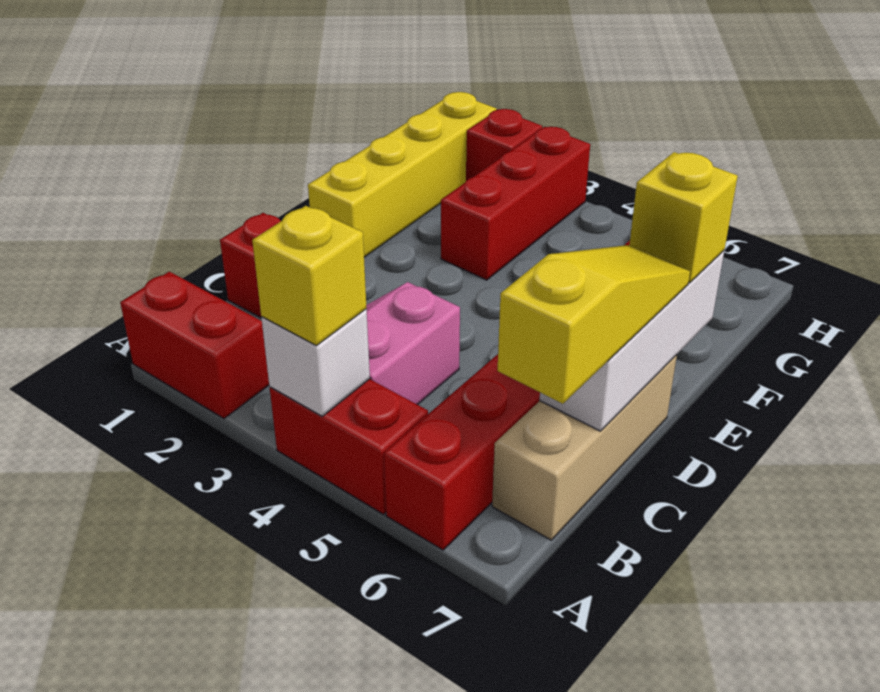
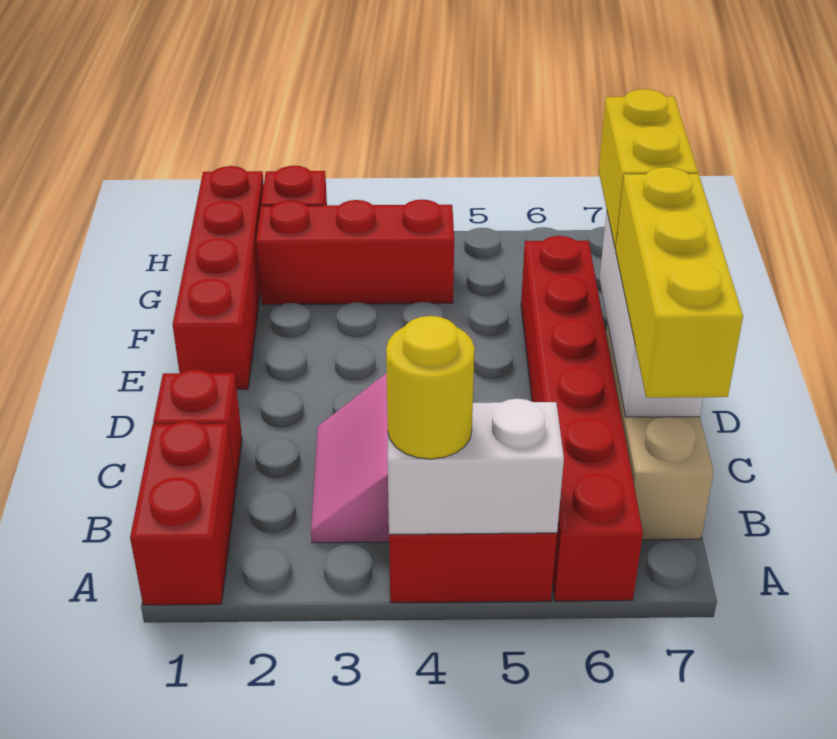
red brick A1:A2 level 1 -> red brick A1:B1 level 1
white brick A4 level 2 -> white brick A4:A5 level 2
yellow brick A4 level 3 -> yellow round brick A4 level 3
yellow slope B7:D7 level 3 top B -> yellow brick B7:D7 level 3
yellow brick E1:H1 level 1 -> red brick E1:H1 level 1
yellow brick E7 level 3 -> yellow brick E7:F7 level 3
red brick F3:H3 level 1 -> red brick G2:G4 level 1

